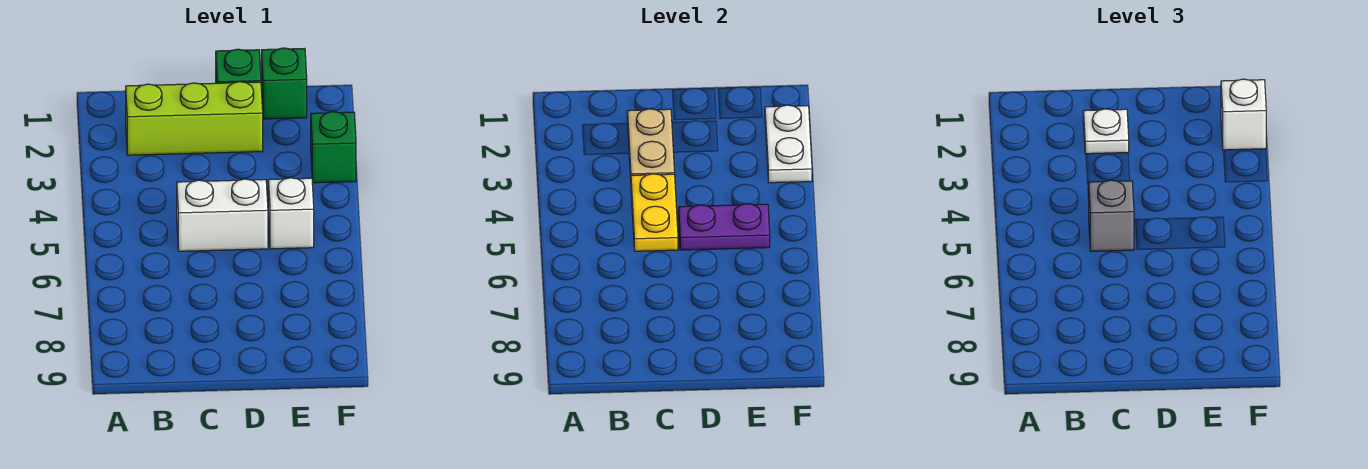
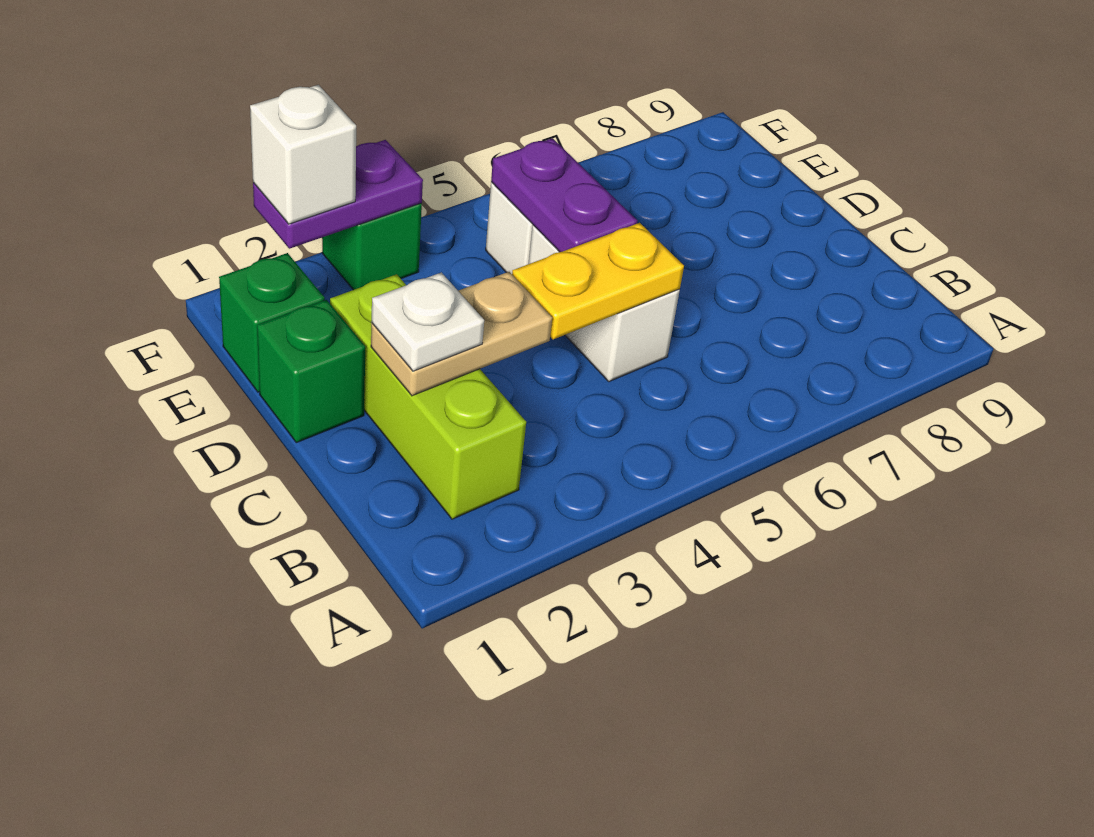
grey brick C5 level 3 -> none
white plate F2:F3 level 2 -> purple plate F2:F3 level 2

